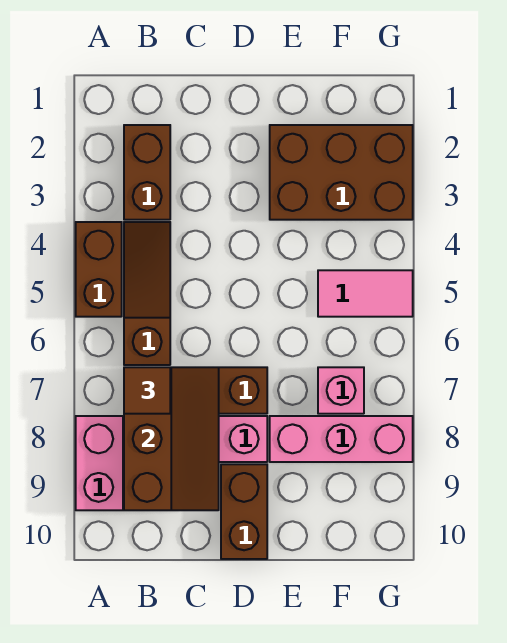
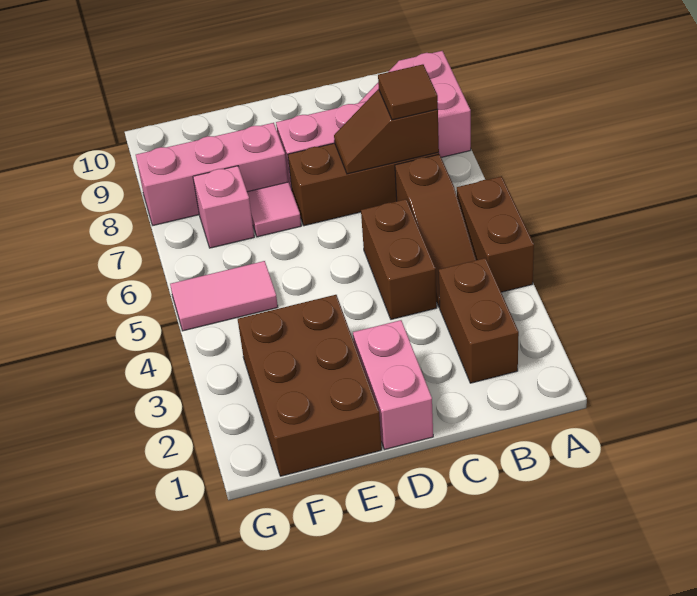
brown slope B7:C9 level 2 top B -> brown slope B7:C7 level 2 top B
none -> pink brick D1:D2 level 1
brown brick D9:D10 level 1 -> brown brick C4:C5 level 1
brown brick E2:G3 level 1 -> brown brick E1:F3 level 1
none -> pink tile E7 level 1

